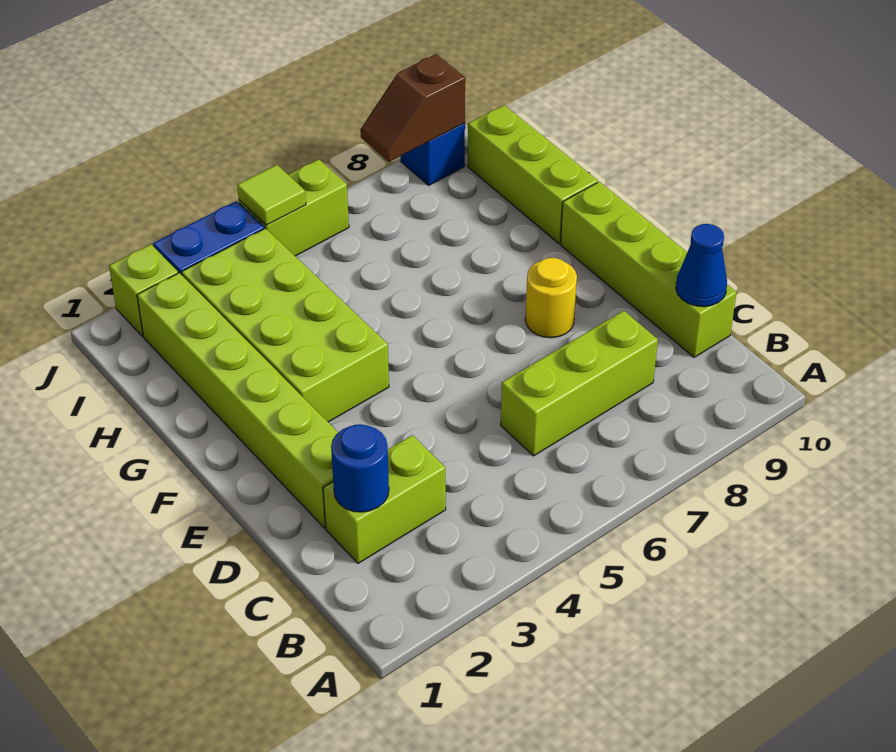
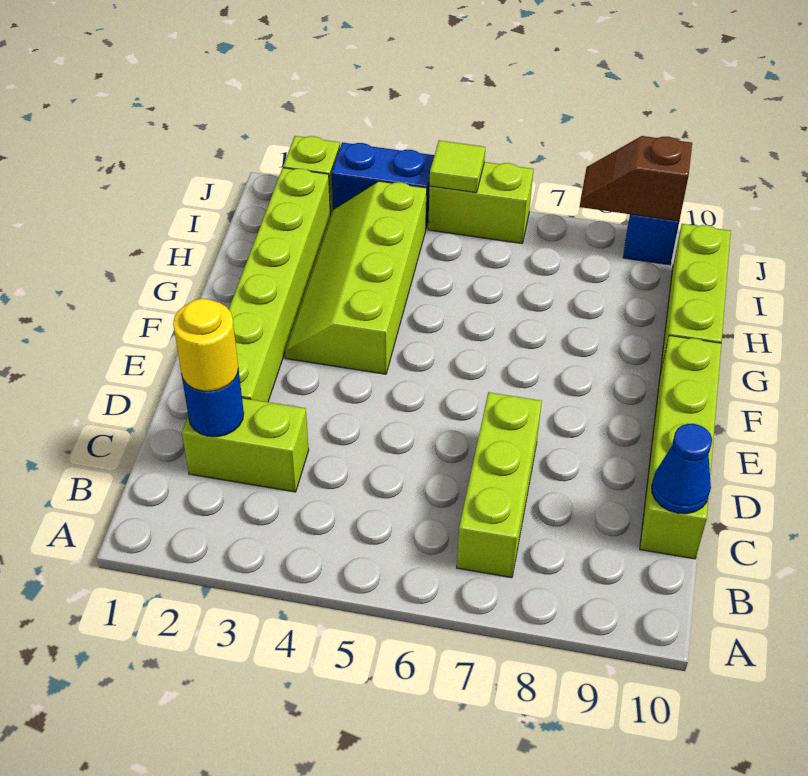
lime brick C6:C8 level 1 -> lime brick B7:D7 level 1
yellow round brick E8 level 1 -> yellow round brick C2 level 3
lime brick F3:I4 level 1 -> lime slope F3:I4 level 1 top 4

